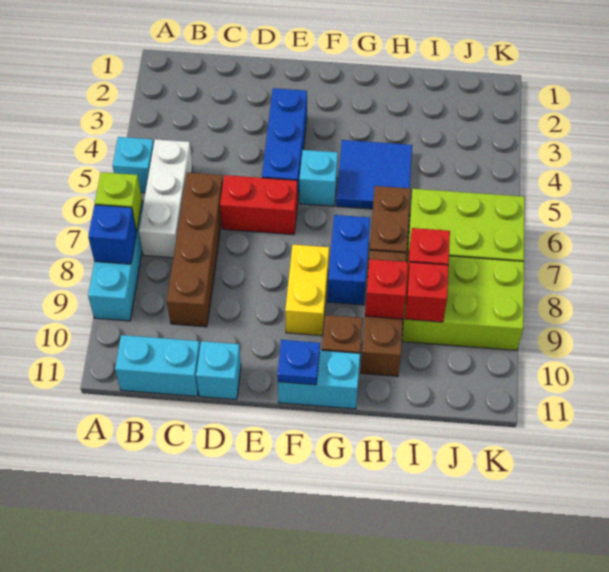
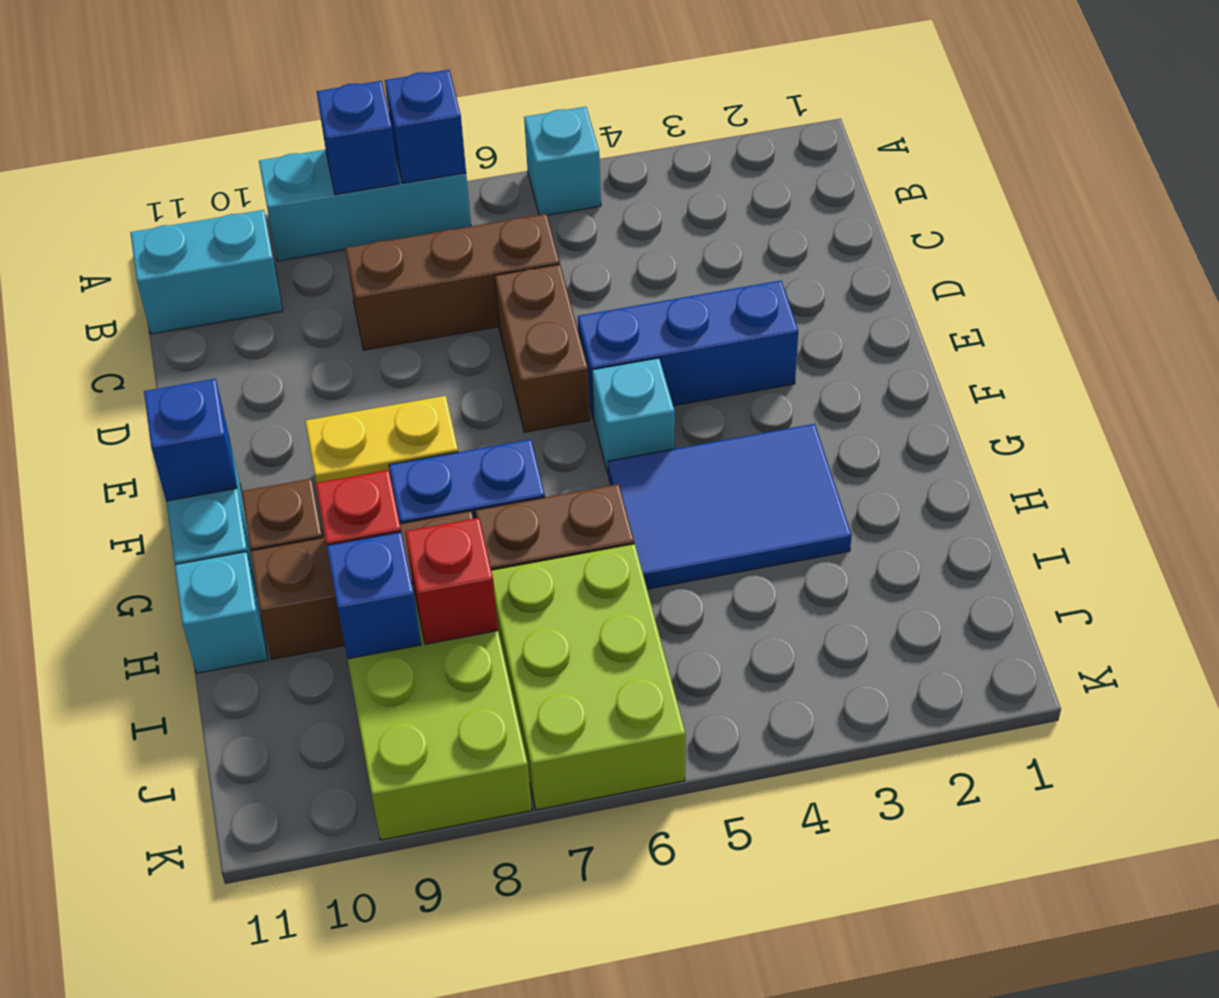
lime brick A7 level 2 -> blue brick A7 level 2
white brick B5:B7 level 1 -> none
cyan brick B11:C11 level 1 -> cyan brick B10:B11 level 1
brown brick C6:C9 level 1 -> brown brick C6:C8 level 1
red brick D6:E6 level 1 -> brown brick D6:E6 level 1
cyan brick D11 level 1 -> cyan brick H11 level 1
blue plate F11 level 2 -> blue brick F11 level 2
blue tile G4:H5 level 1 -> blue tile G3:H5 level 1
red brick I9 level 2 -> blue brick I9 level 2

